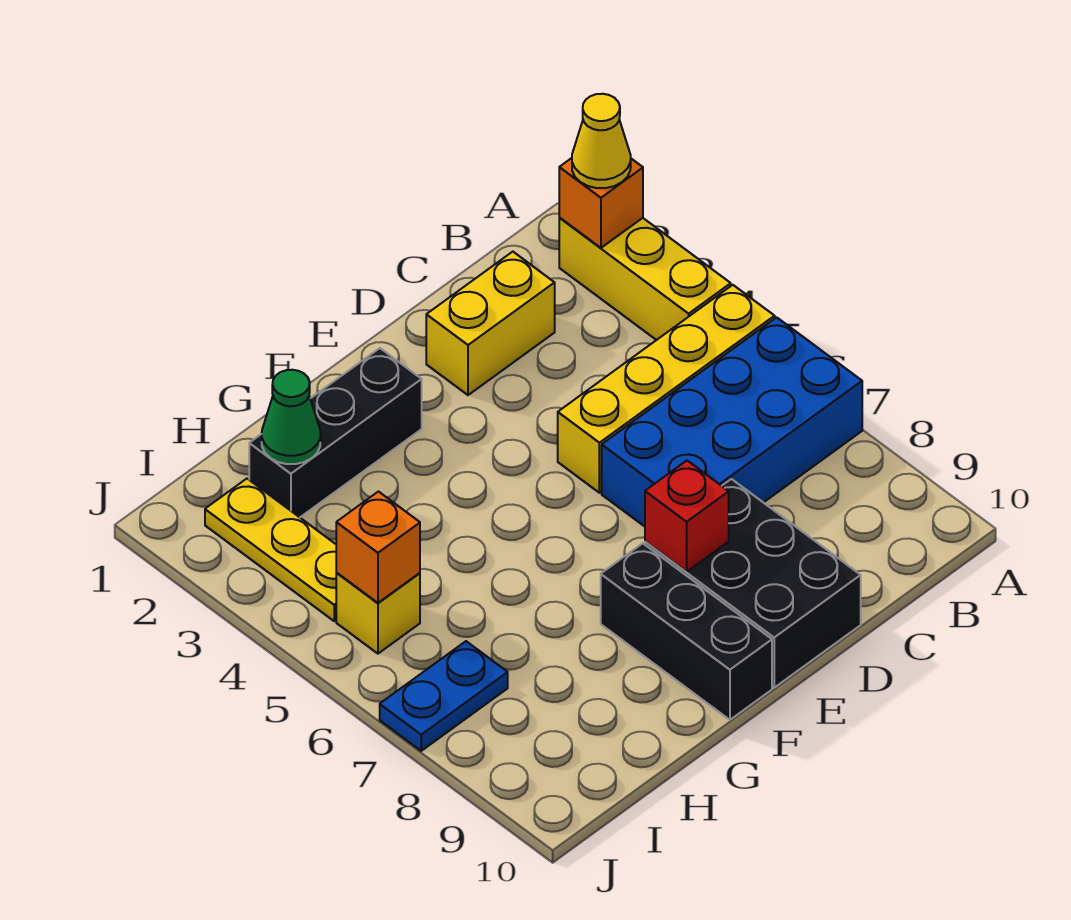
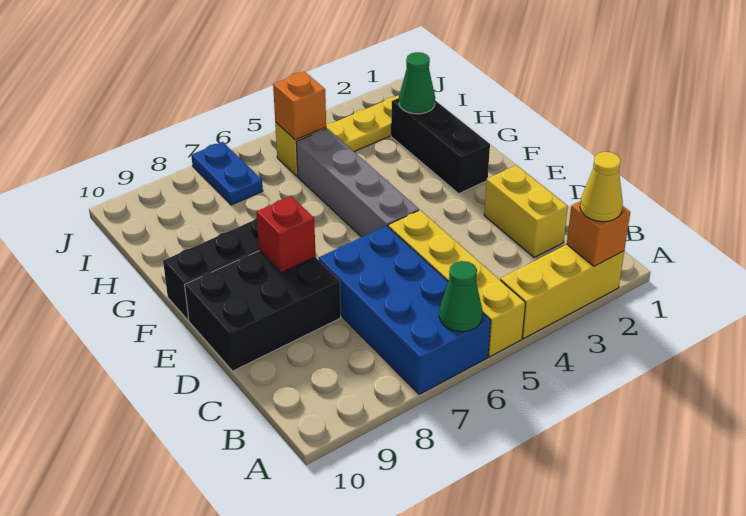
none -> green cone A6 level 2
none -> grey brick E5:H5 level 1

